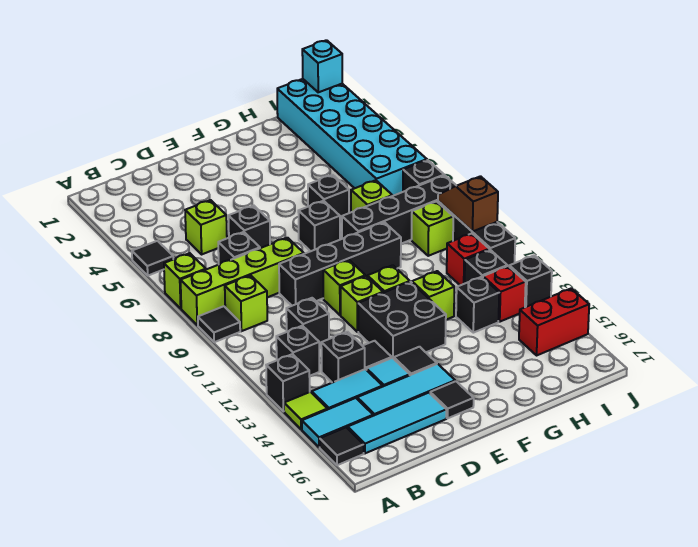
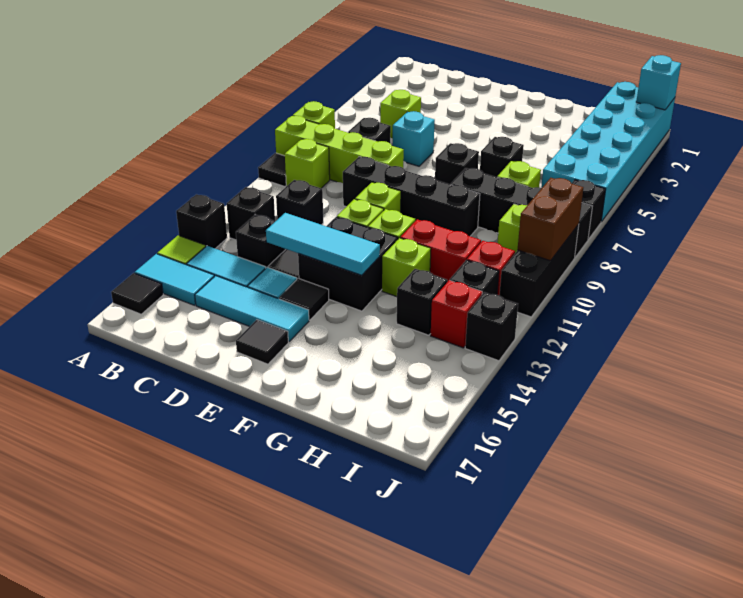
black tile A5 level 1 -> none
cyan tile B16:D16 level 1 -> cyan tile D13:F13 level 2
black brick D6 level 1 -> cyan brick D6 level 1
red brick I15:J15 level 1 -> red brick G11:H11 level 1
brown slope J9:J10 level 2 top 10 -> brown brick J9:J10 level 2

